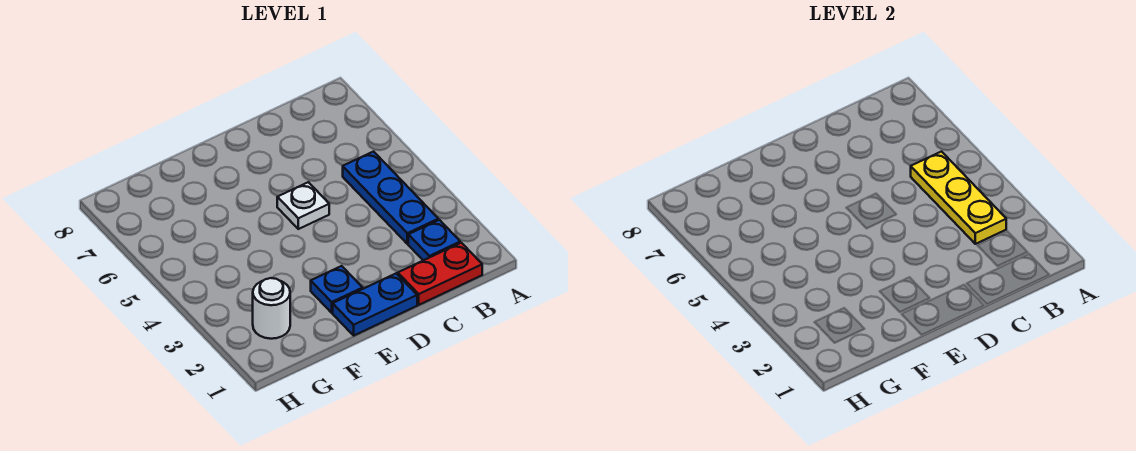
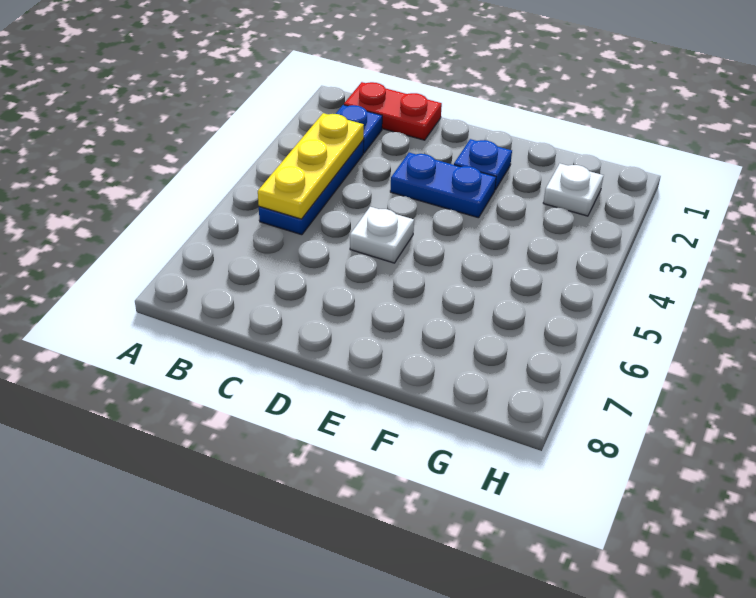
blue plate D1:E1 level 1 -> blue plate D3:E3 level 1
white round brick G2 level 1 -> white plate G2 level 1

